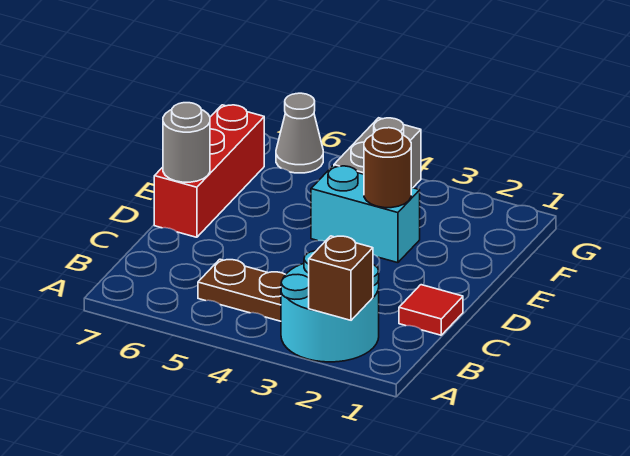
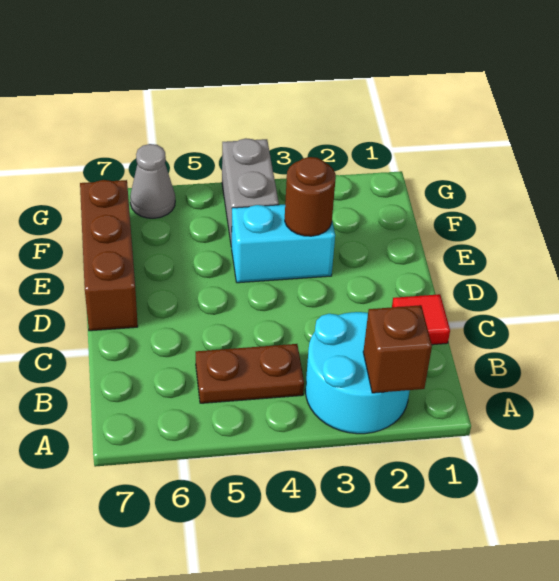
red brick D7:F7 level 1 -> brown brick D7:F7 level 1
grey round brick D7 level 2 -> none

